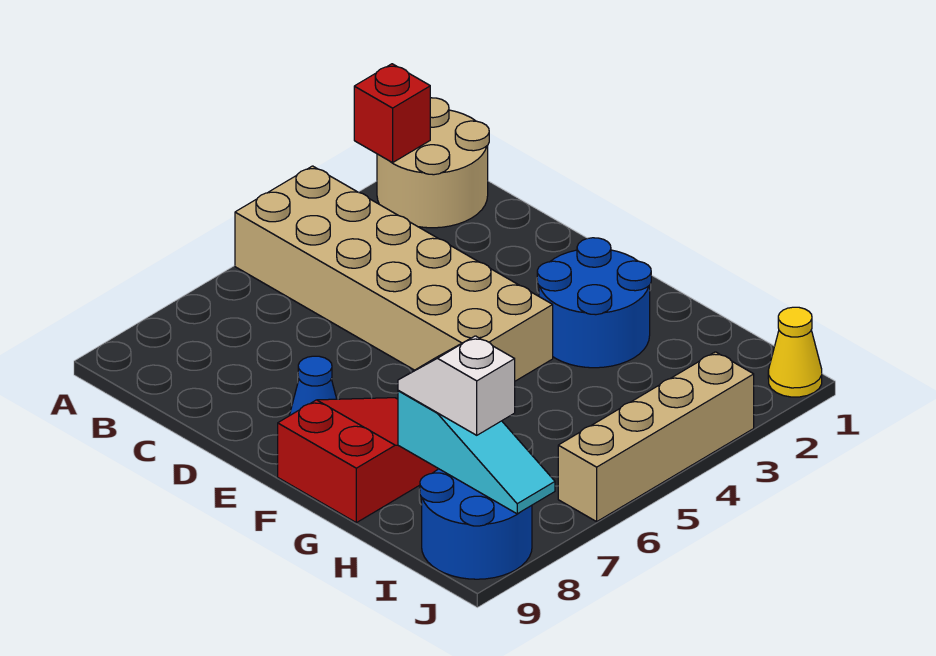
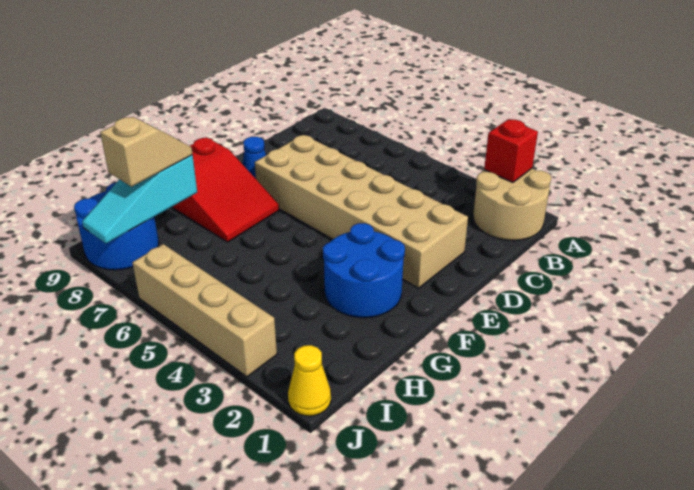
tan brick A4:F5 level 1 -> tan brick D2:E7 level 1
white slope H8:I8 level 3 top I -> tan slope H8:I8 level 3 top I

